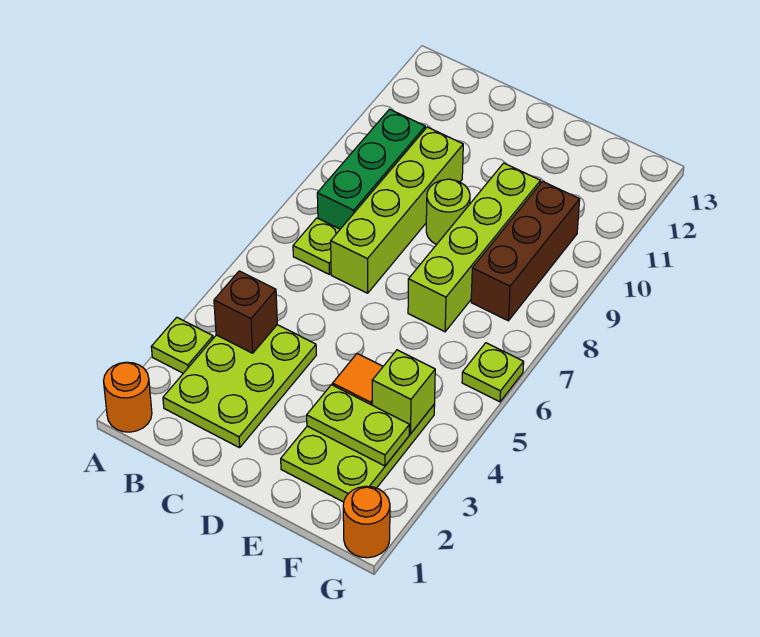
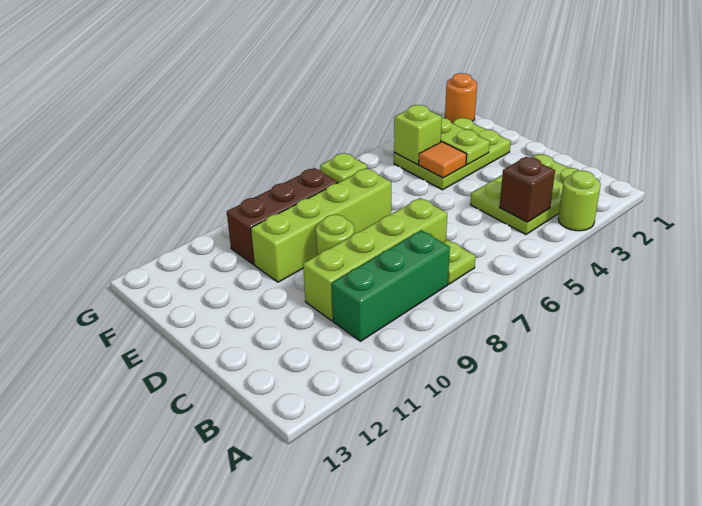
orange round brick A1 level 1 -> none
lime plate A3 level 1 -> lime round brick A3 level 1

